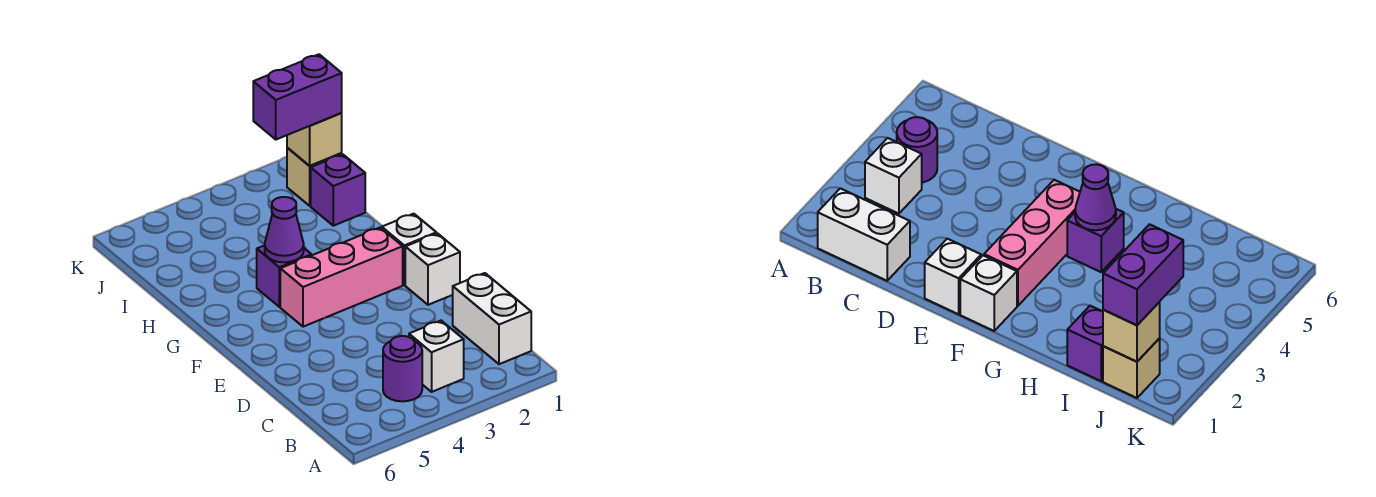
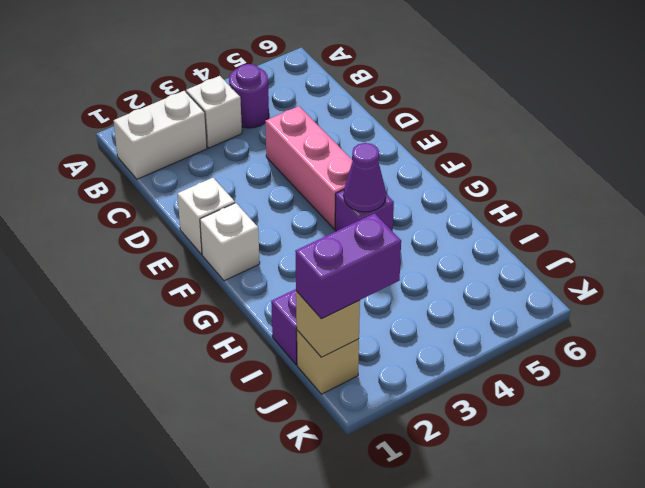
white brick B1:C1 level 1 -> white brick B1:B2 level 1
pink brick F2:F4 level 1 -> pink brick D4:F4 level 1

